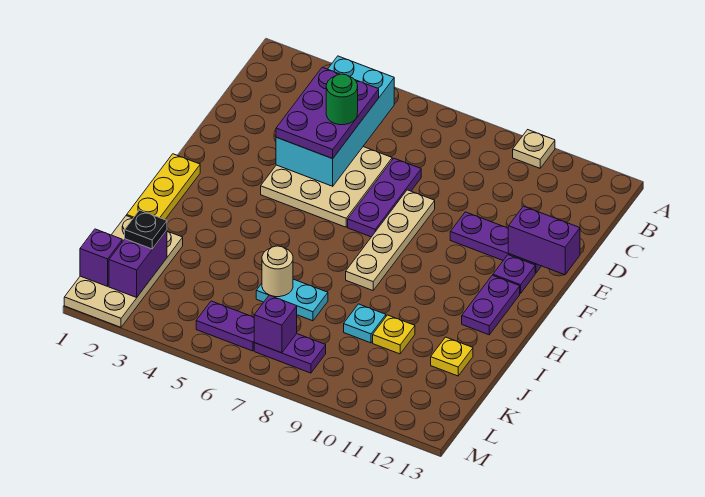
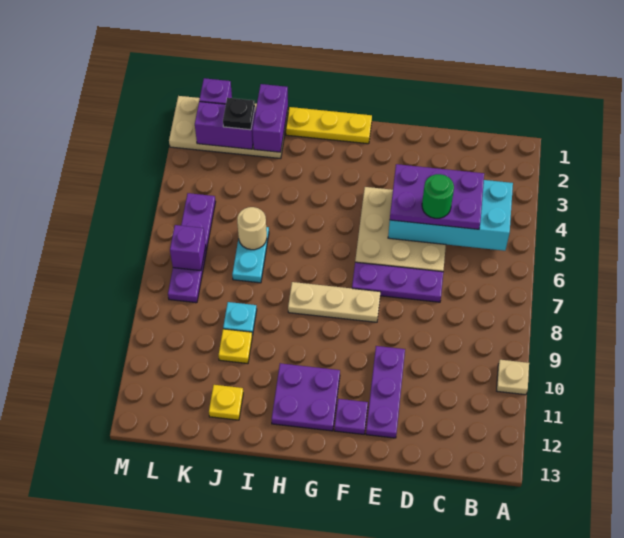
tan plate E8:H8 level 1 -> tan plate F8:H8 level 1
purple brick E12:E13 level 2 -> purple brick J1:J2 level 2
purple plate G12:H12 level 1 -> purple plate G11:H12 level 1

